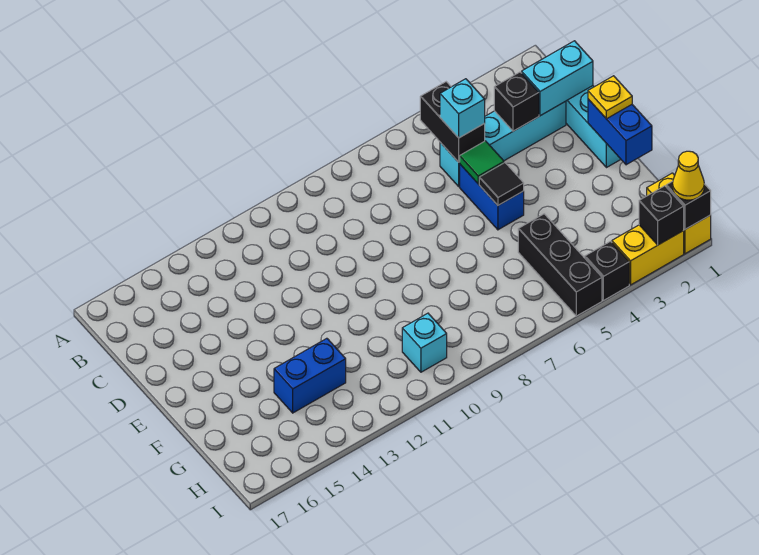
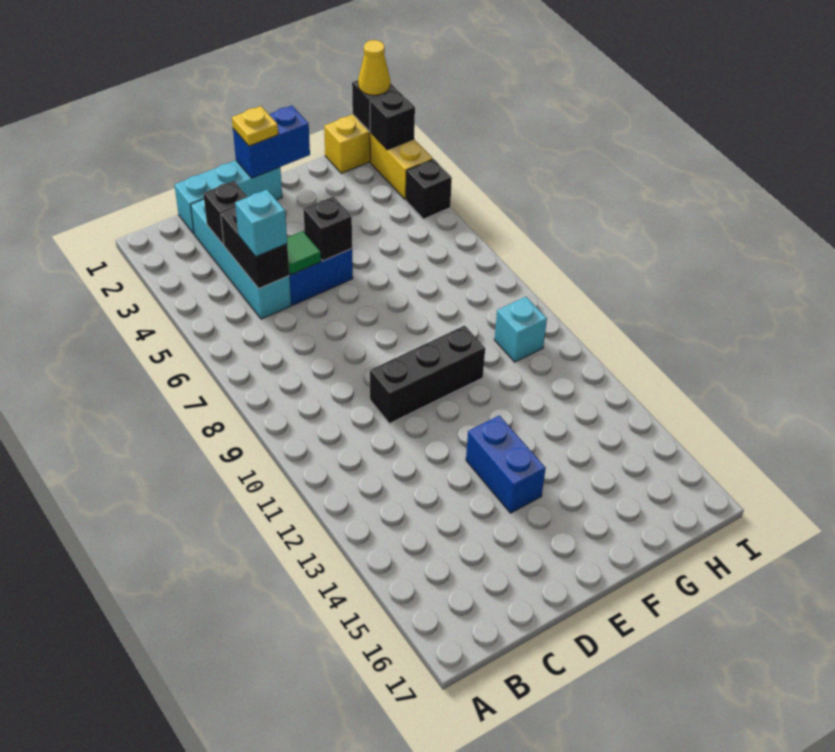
black brick B5:C5 level 2 -> black brick C4:C5 level 2
cyan brick C1:C2 level 2 -> none
black tile E5 level 2 -> black brick E5 level 2
black brick G5:I5 level 1 -> black brick D10:F10 level 1
blue brick G13:G14 level 1 -> blue brick E13:E14 level 1

